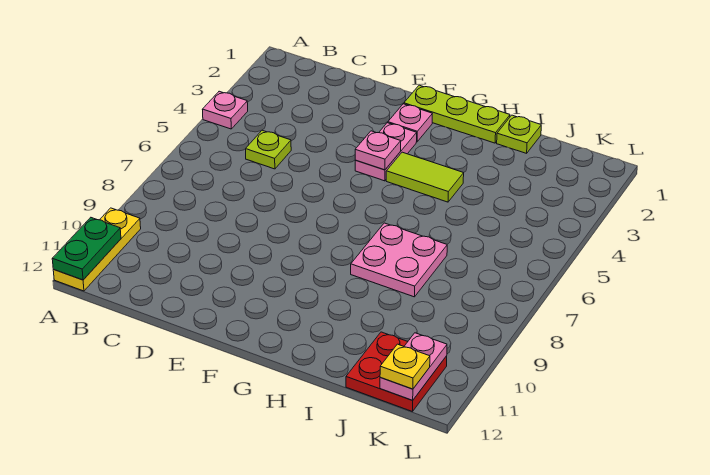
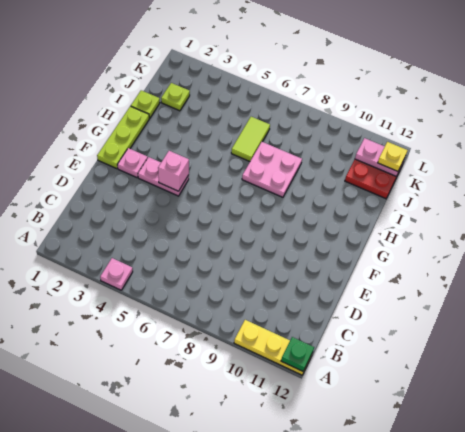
green plate A11:A12 level 2 -> green plate A12 level 2
lime plate C5 level 1 -> lime plate J2 level 1
pink plate F4 level 2 -> pink brick F4 level 2
lime tile G4:H4 level 1 -> lime tile I6:J6 level 1

